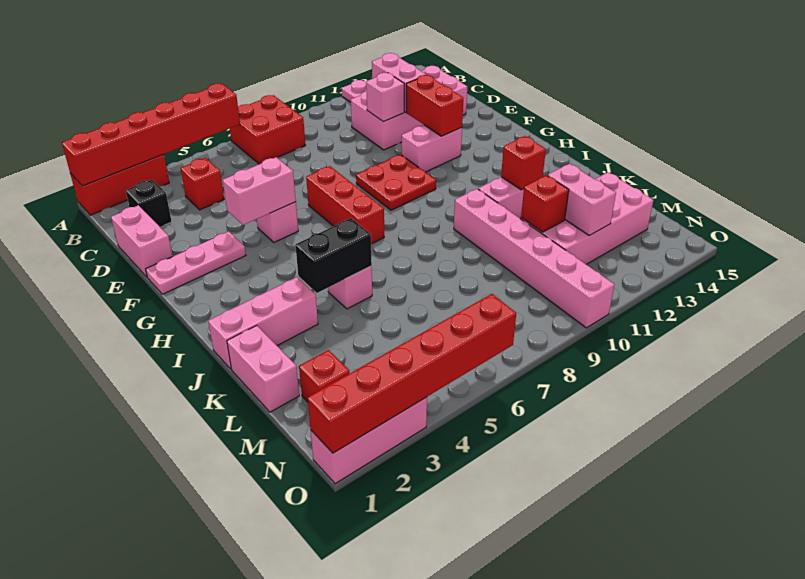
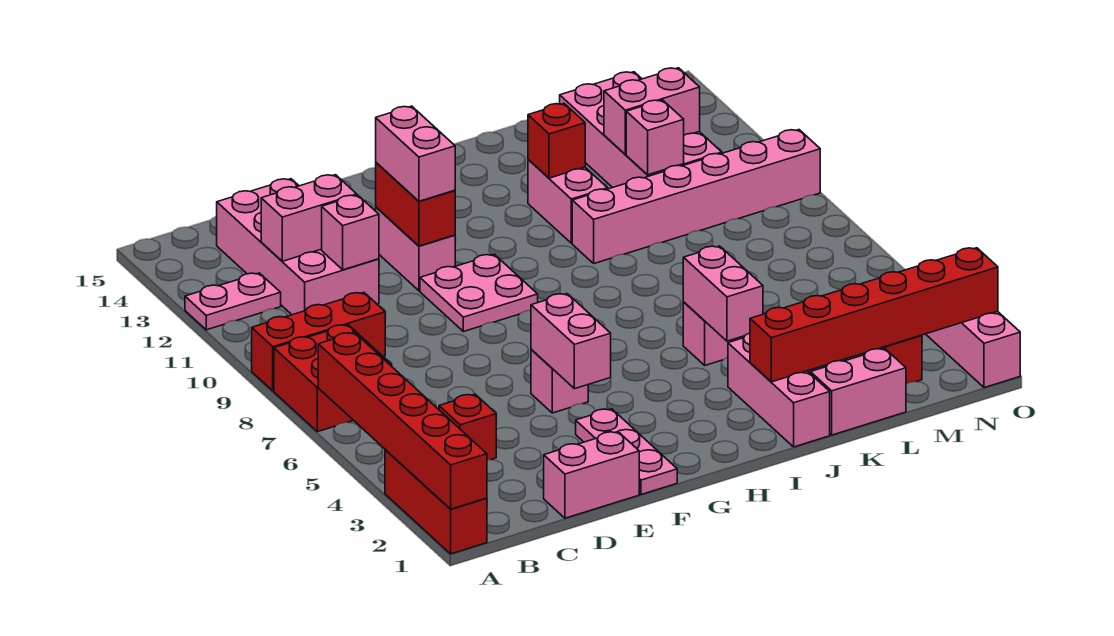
black brick C2 level 1 -> none
red brick E12:F12 level 2 -> red brick F11:F12 level 2
red brick F7:H7 level 1 -> red brick A9:C9 level 1
red plate F9:G10 level 1 -> pink plate F9:G10 level 1
none -> pink brick F11:F12 level 3
black brick J4:J5 level 2 -> pink brick J4:J5 level 2
red brick L11 level 2 -> pink brick L11 level 2
red brick O1:O6 level 2 -> red brick J2:O2 level 2

